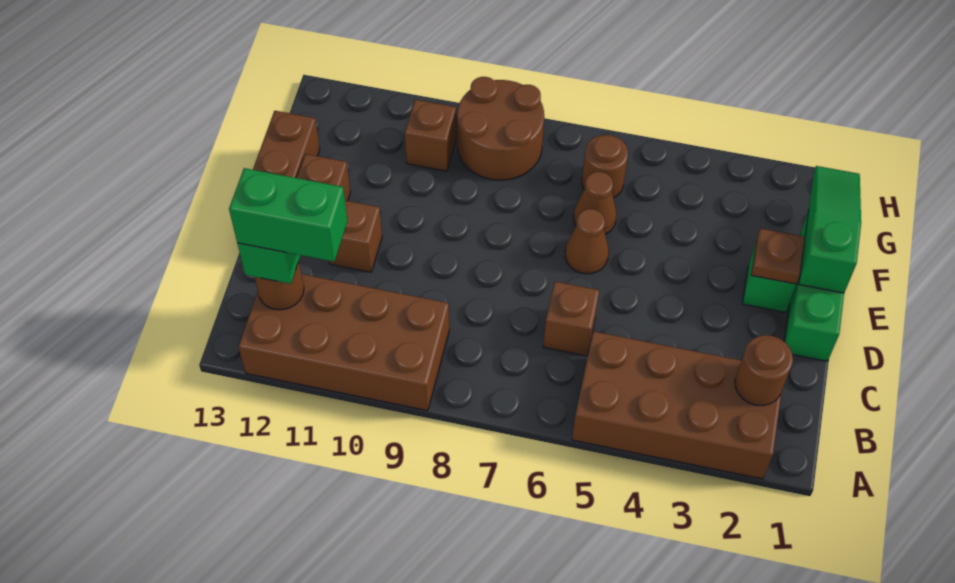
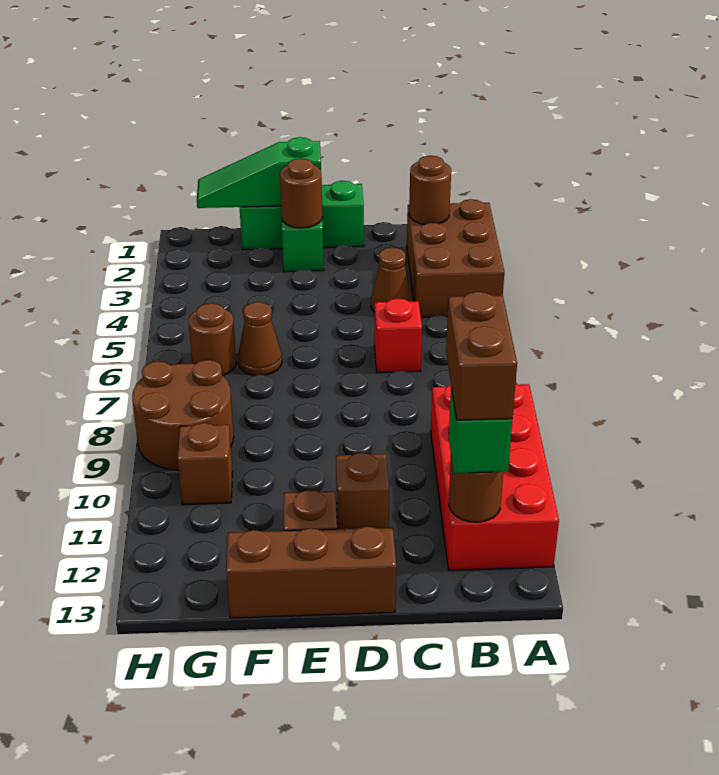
brown brick A2:B5 level 1 -> brown brick A2:B4 level 1
brown brick A9:B12 level 1 -> red brick A9:B12 level 1
green brick B11:B12 level 4 -> brown brick B11:B12 level 4
brown brick C6 level 1 -> red brick C6 level 1
brown plate E2 level 2 -> brown round brick E2 level 2
brown cone E6 level 1 -> brown cone C4 level 1

